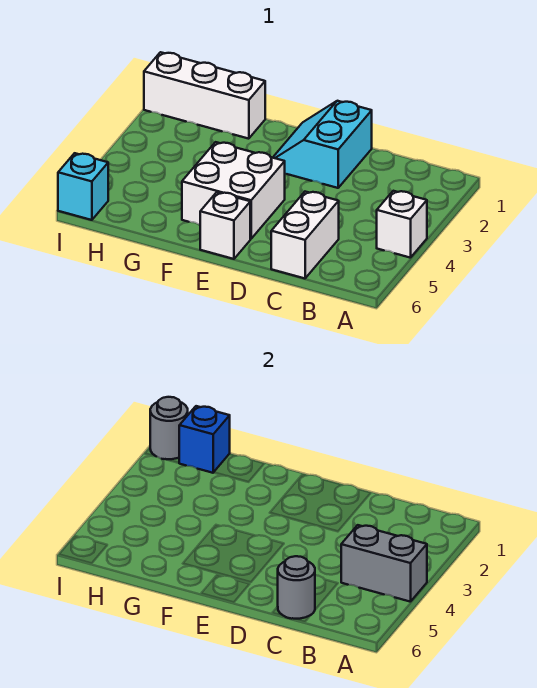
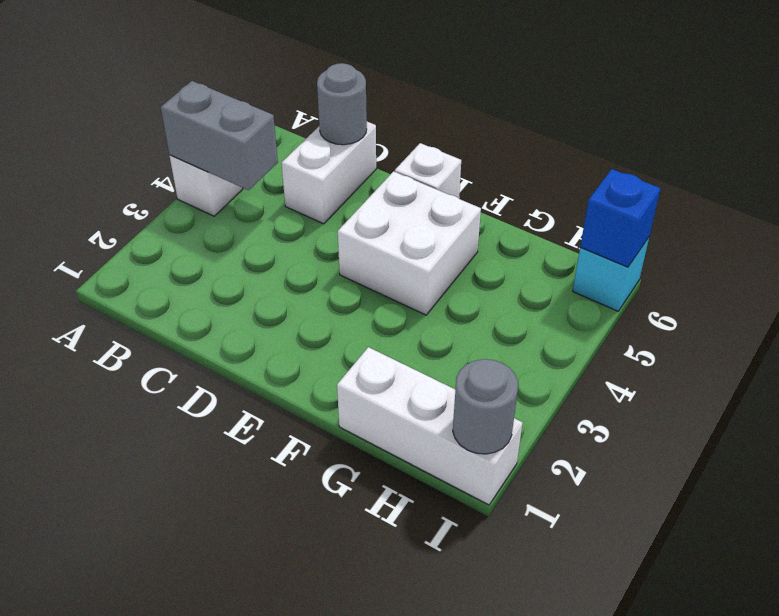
cyan slope D1:E2 level 1 top D -> none
blue brick H1 level 2 -> blue brick I6 level 2

